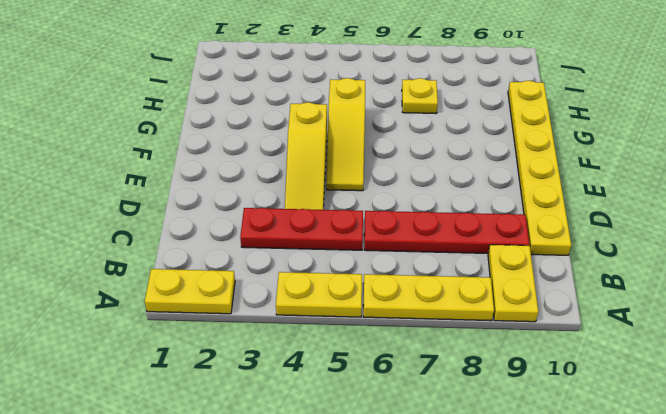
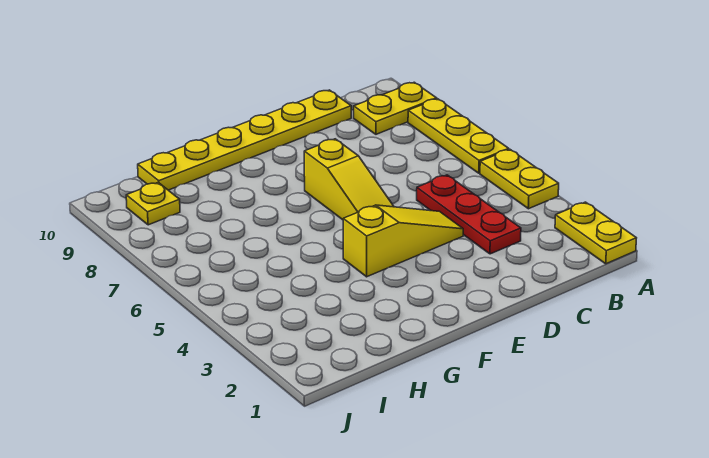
red plate C6:C9 level 1 -> none
yellow slope E5:G5 level 1 top G -> yellow slope E5:E7 level 1 top 7
yellow plate H7 level 1 -> yellow plate I9 level 1

